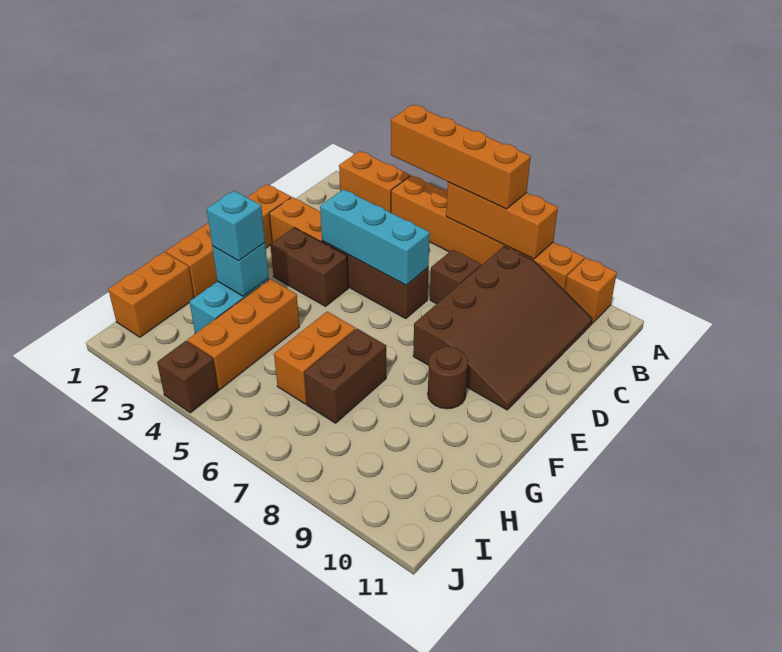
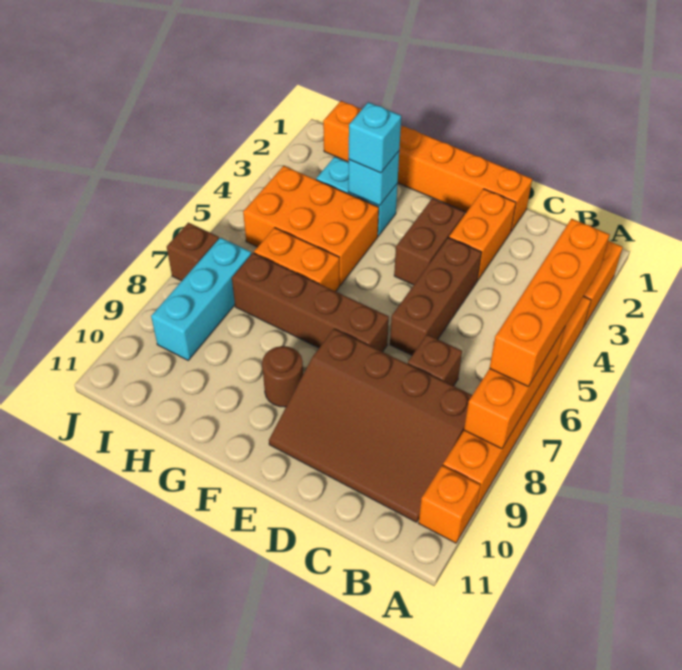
cyan brick D4:D6 level 2 -> cyan brick I7:I9 level 1
orange brick G4:I4 level 1 -> orange brick G4:I5 level 1
brown brick G7:H7 level 1 -> brown brick E7:H7 level 1
brown brick J4 level 1 -> brown brick J7 level 1

